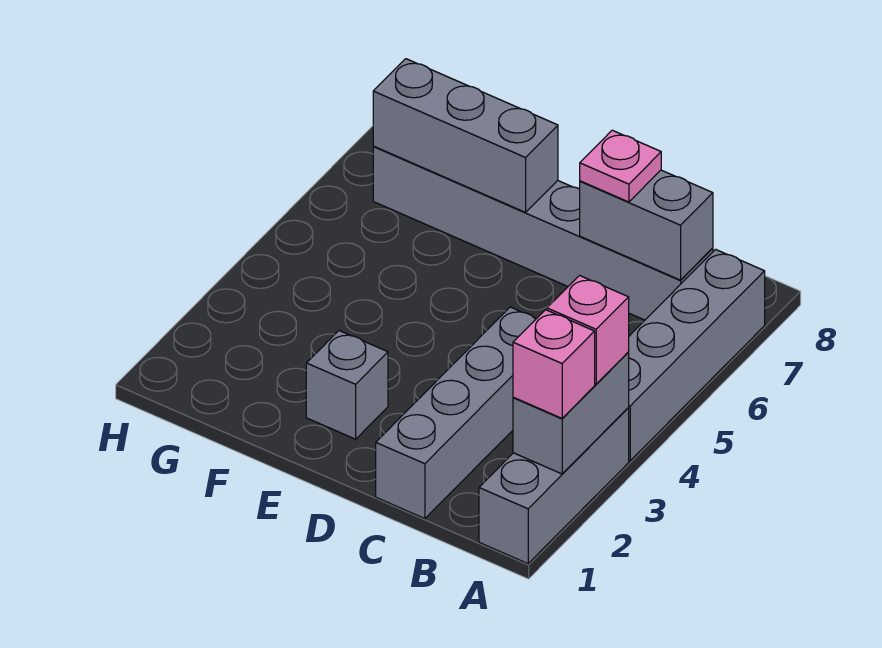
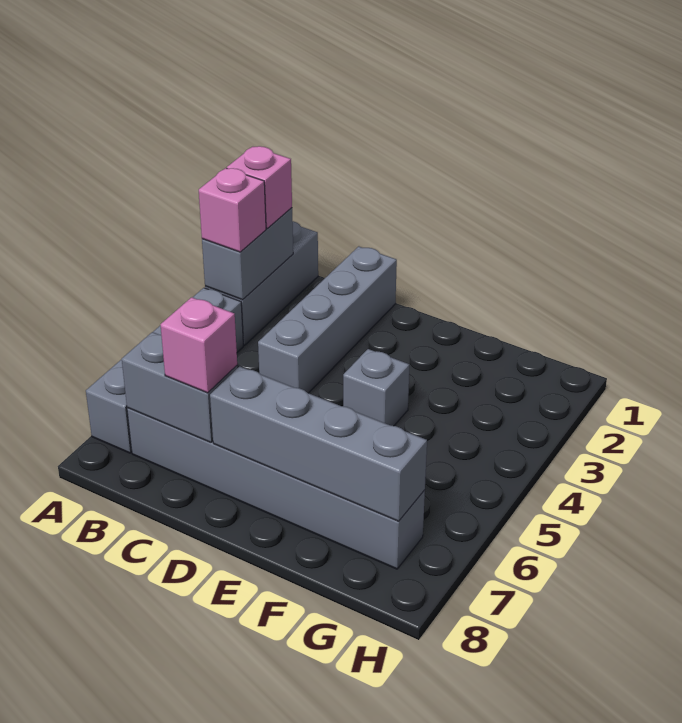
pink plate C7 level 3 -> pink brick C7 level 3
grey brick E2 level 1 -> grey brick E4 level 1
grey brick E7:G7 level 2 -> grey brick D7:G7 level 2

